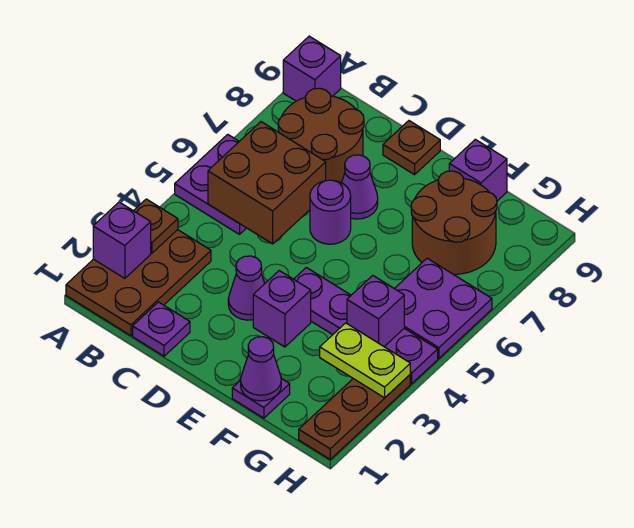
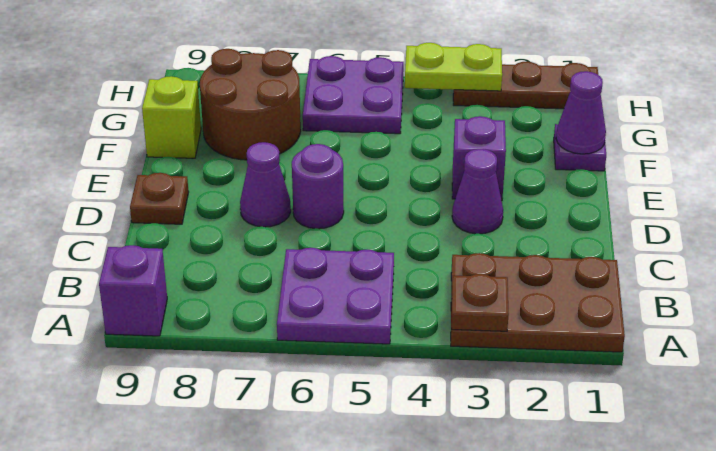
purple brick A2 level 2 -> none
brown brick B5:C6 level 2 -> none
brown round brick B7:C8 level 1 -> none
purple plate C1 level 1 -> none
purple plate E4:H4 level 1 -> none
purple brick F9 level 1 -> lime brick F9 level 1
lime plate G3:H3 level 2 -> lime plate H3:H4 level 2
purple brick G4 level 2 -> none

